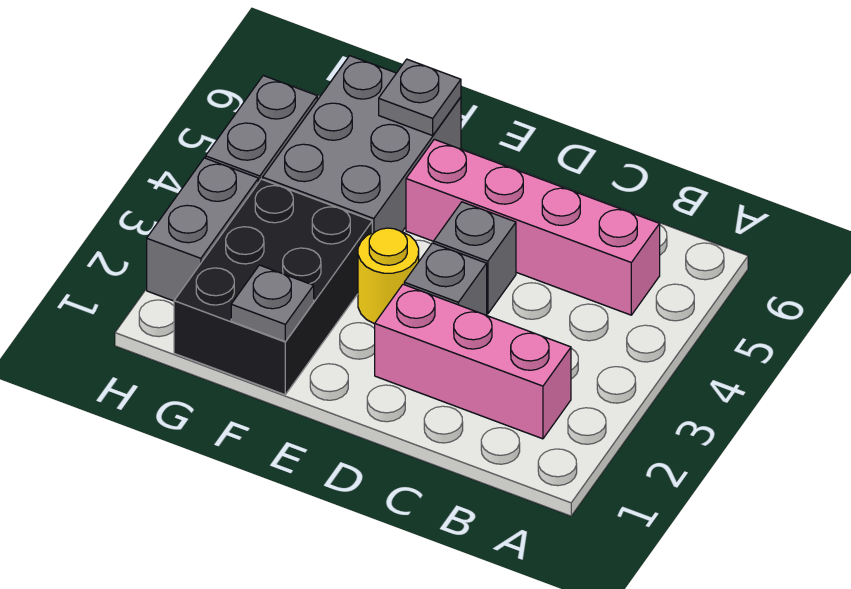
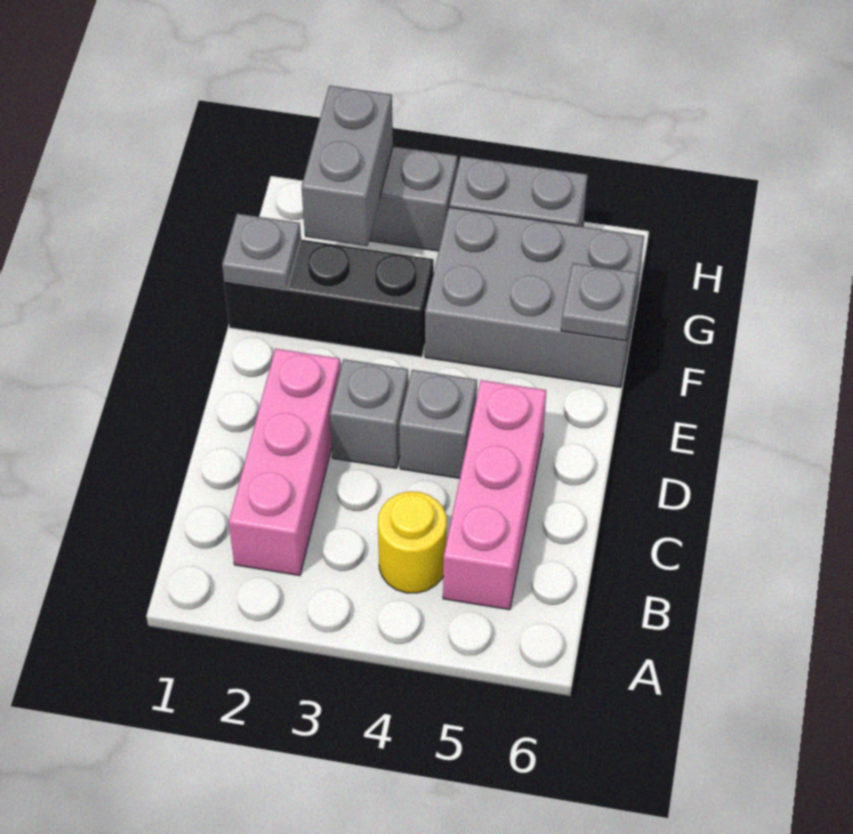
pink brick B5:E5 level 1 -> pink brick B5:D5 level 1
yellow round brick E3 level 1 -> yellow round brick B4 level 1
black brick F1:G3 level 1 -> black brick F1:F3 level 1
none -> grey brick G2:H2 level 2

